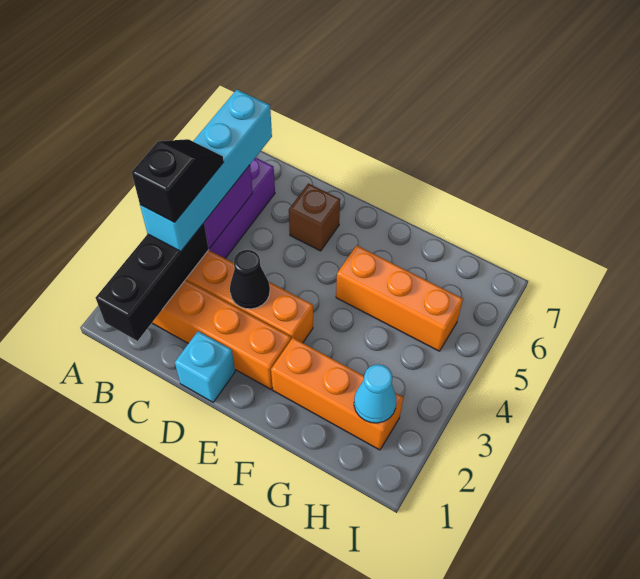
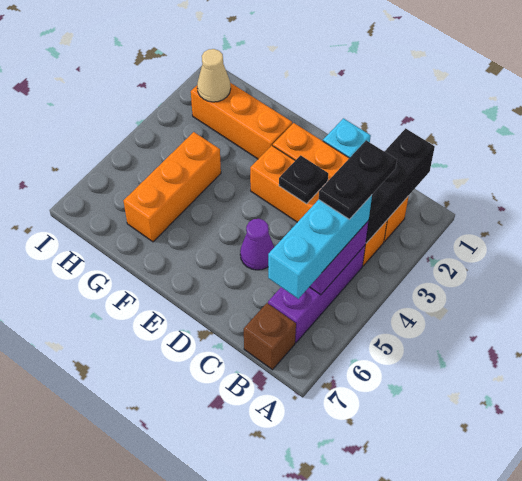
cyan brick B3:B6 level 3 -> cyan brick B4:B6 level 3
black slope B3:B4 level 4 top 3 -> black plate B3:B4 level 4
black cone D3 level 2 -> black plate D3 level 2
none -> purple cone D5 level 1
brown brick D6 level 1 -> brown brick B7 level 1
orange brick F5:H5 level 1 -> orange brick G4:G6 level 1
cyan cone H2 level 2 -> tan cone H2 level 2

